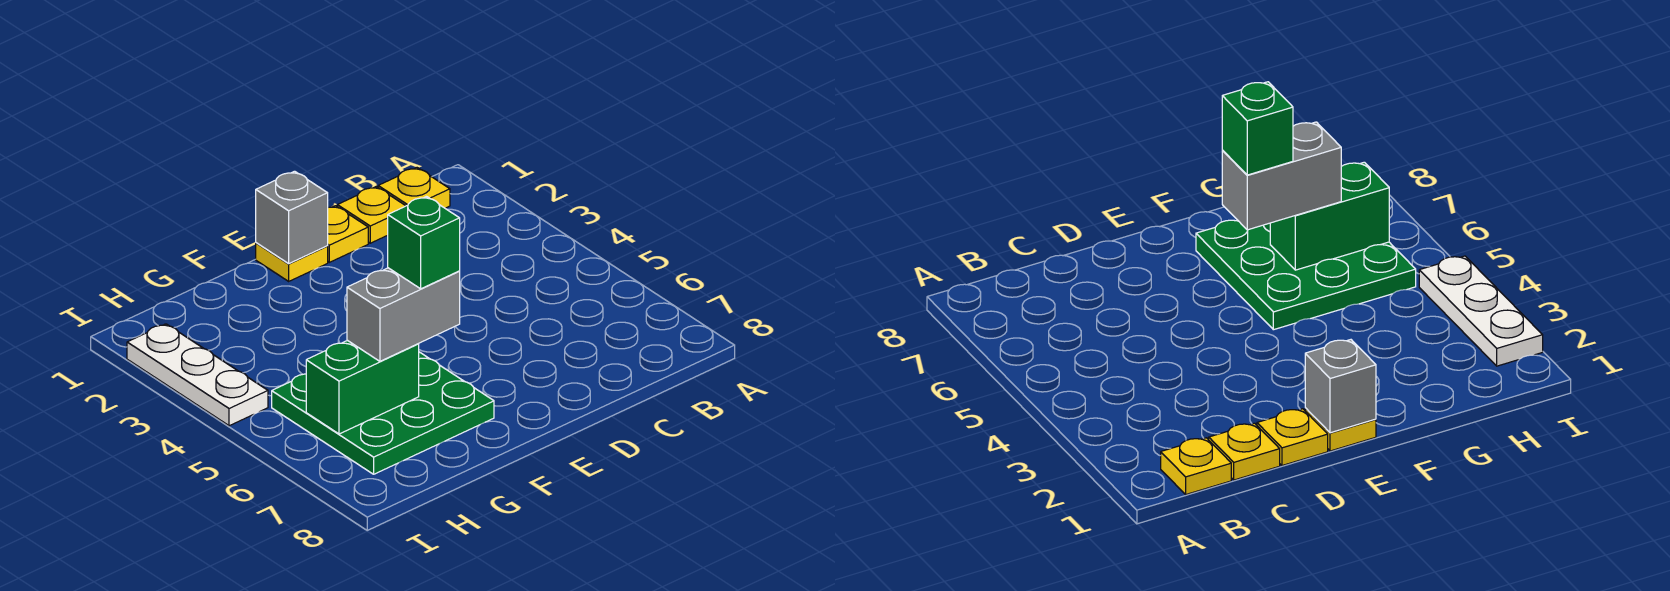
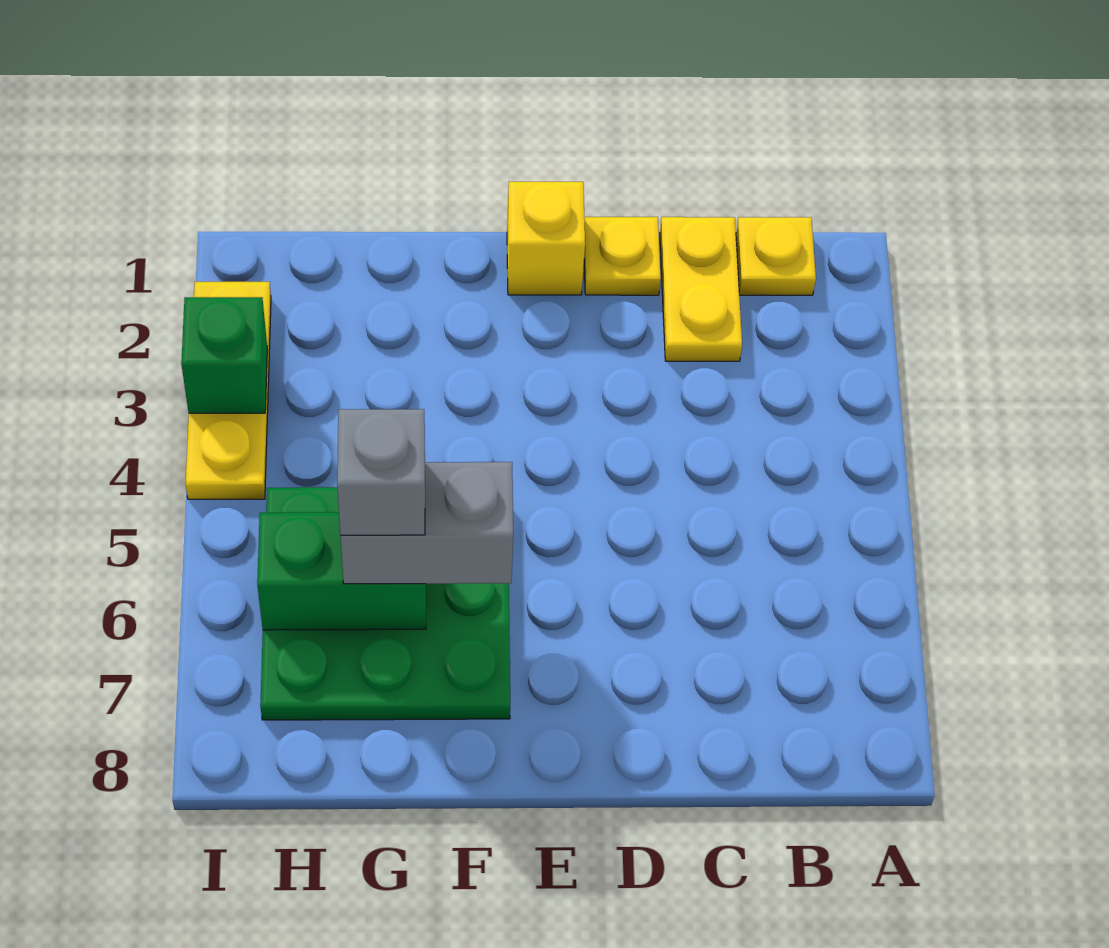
yellow plate C1 level 1 -> yellow plate C1:C2 level 1
yellow plate E1 level 1 -> yellow brick E1 level 1
grey brick E1 level 2 -> grey brick G6 level 4
green brick F6 level 4 -> green brick I3 level 2
white plate I2:I4 level 1 -> yellow plate I2:I4 level 1

